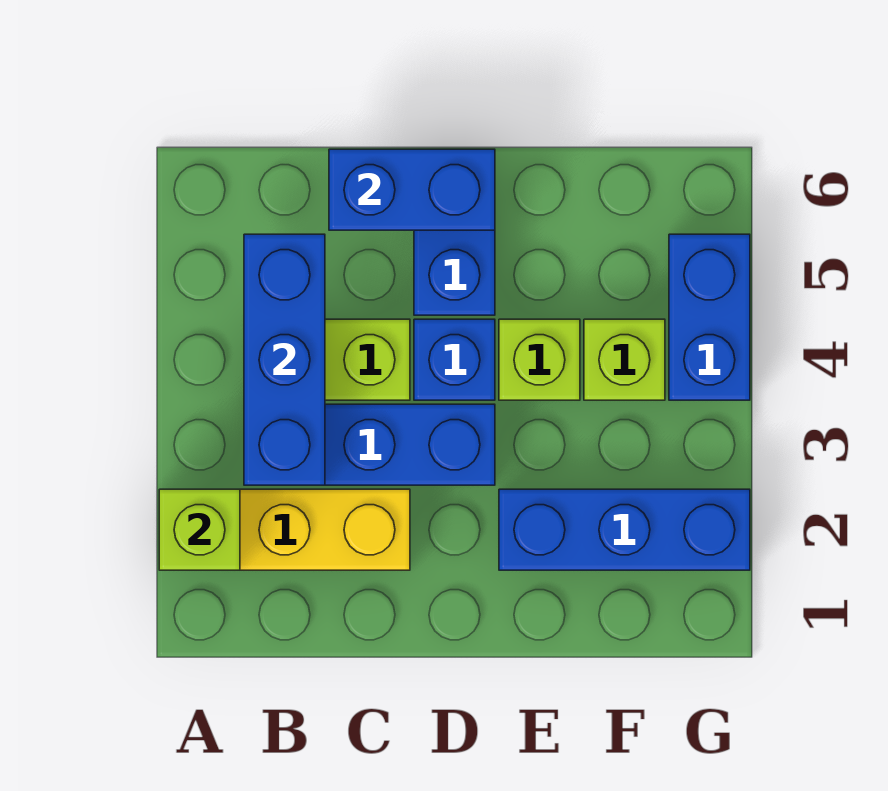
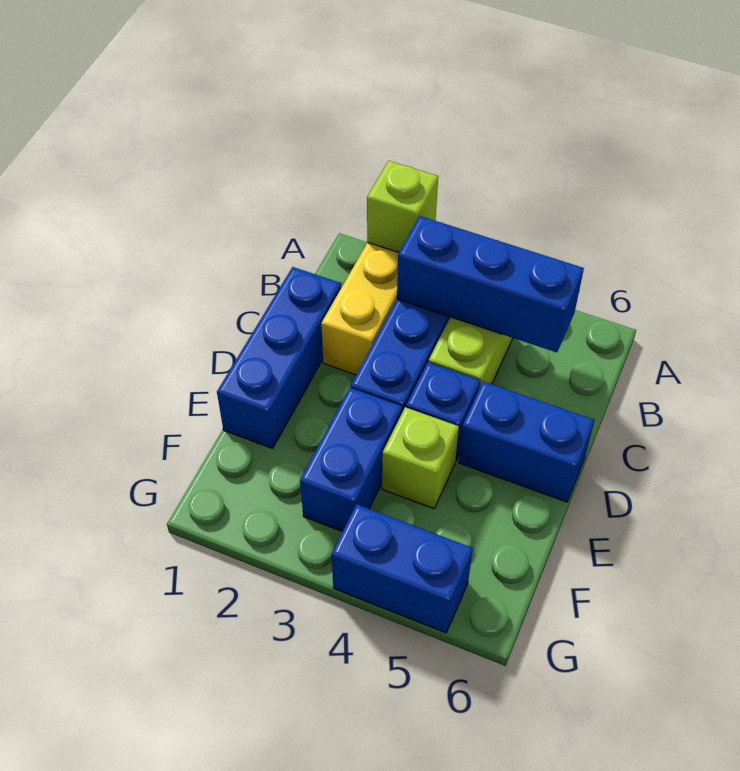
blue brick C6:D6 level 2 -> blue brick E3:F3 level 1
blue brick E2:G2 level 1 -> blue brick C1:E1 level 1
lime brick F4 level 1 -> none

